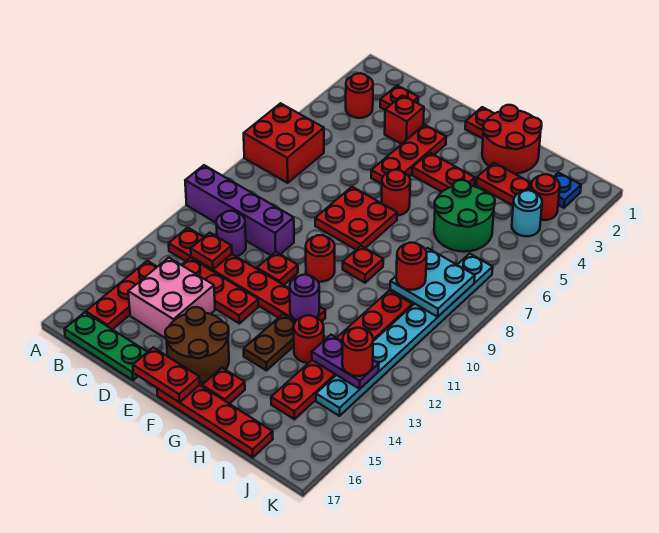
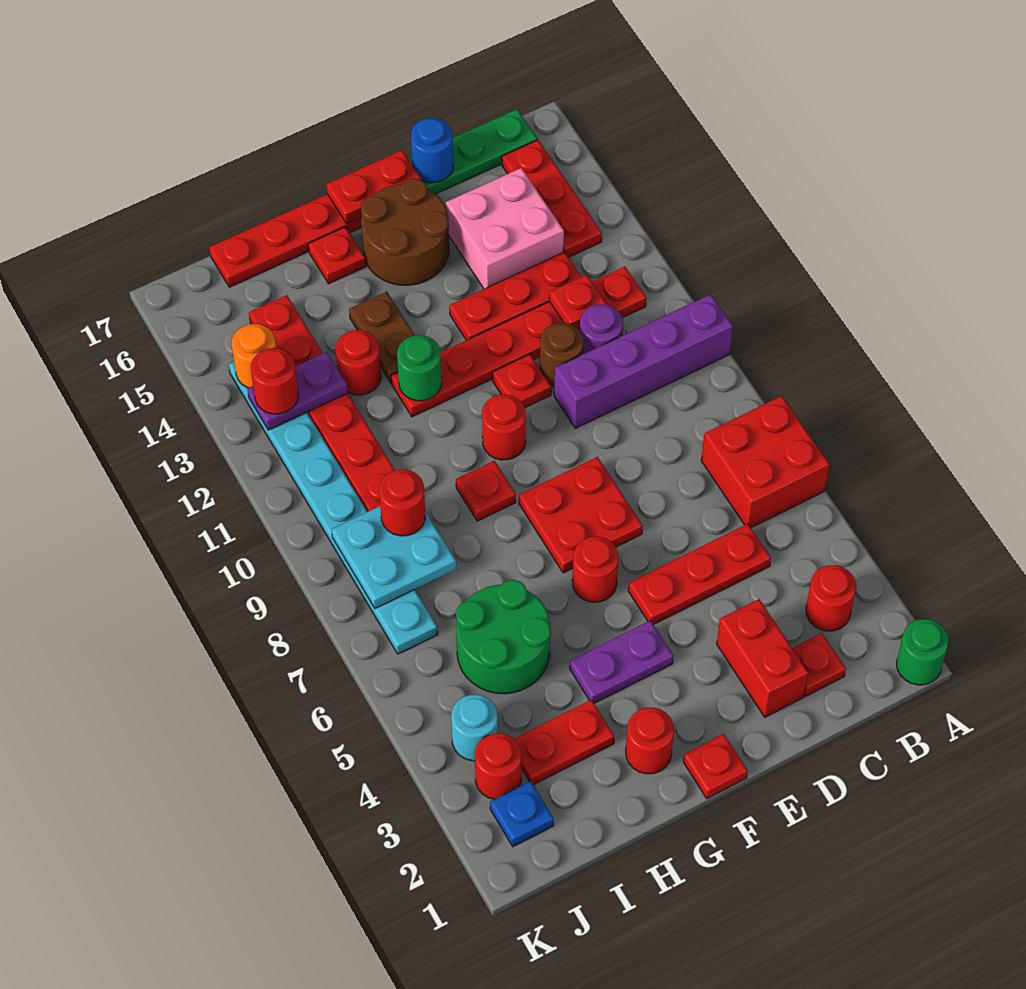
none -> green round brick A1 level 1
red brick D3 level 1 -> red brick D2:D3 level 1
none -> brown round brick D11 level 1
none -> blue round brick D17 level 2
red plate E3:E5 level 1 -> red plate C5:E5 level 1
red plate F4:G4 level 1 -> purple plate F4:G4 level 1
red round brick G1:H2 level 1 -> red round brick G2 level 1
purple round brick G12 level 2 -> green round brick G12 level 2
none -> orange round brick J14 level 2

